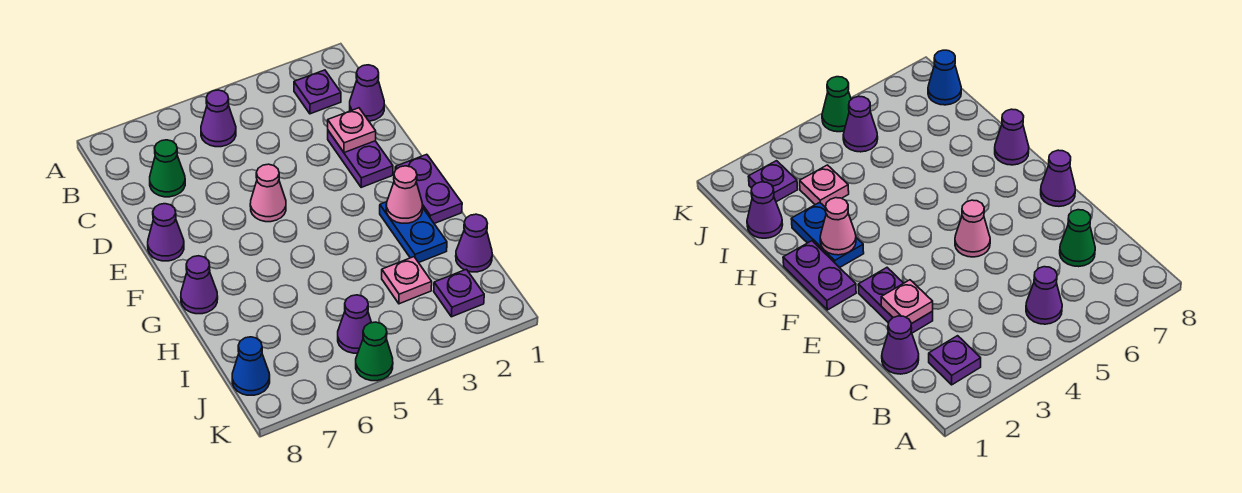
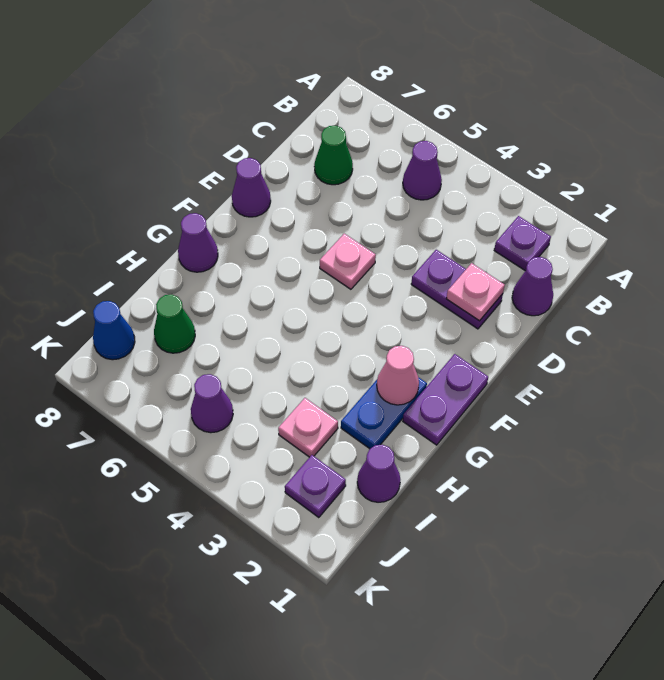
purple plate D2:E2 level 1 -> purple plate D2:D3 level 1
pink cone E5 level 1 -> pink plate E5 level 1
green cone K5 level 1 -> green cone I7 level 1

